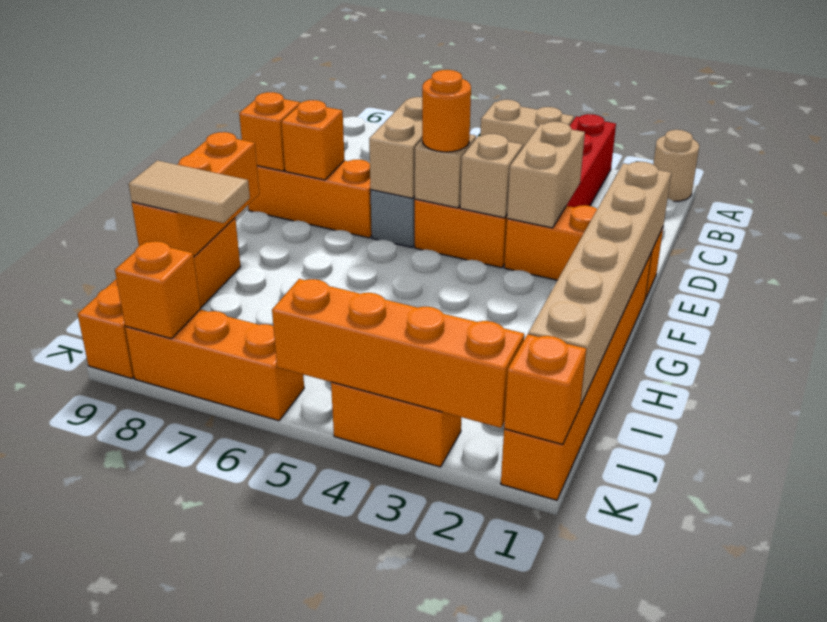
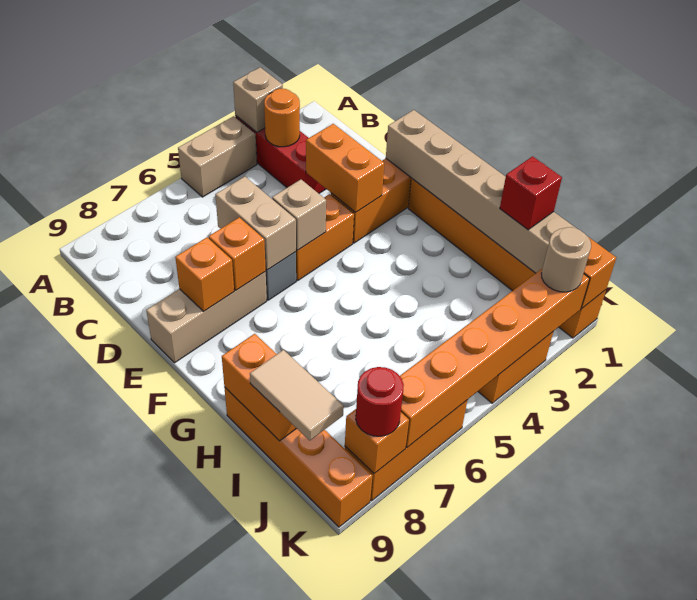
tan round brick A1 level 1 -> tan round brick K2 level 3
tan brick D3:E3 level 2 -> orange brick D3:E3 level 2
tan brick E4 level 2 -> tan brick A3 level 2
orange round brick E5 level 3 -> orange round brick B3 level 2
orange brick E7:E9 level 1 -> tan brick E7:E9 level 1
orange brick E9 level 2 -> orange brick E7 level 2
orange brick G9:I9 level 2 -> orange brick H9:I9 level 2
none -> red brick I1 level 3
tan tile I8:I9 level 3 -> tan tile I9:J9 level 3
orange brick K2:K5 level 2 -> orange brick K2:K7 level 2
none -> red round brick K8 level 3

